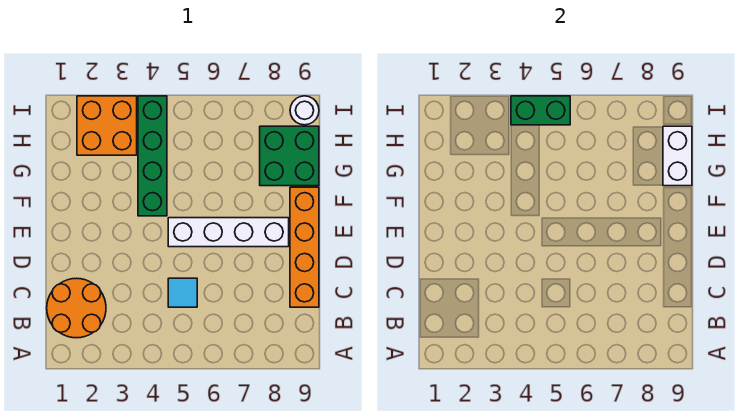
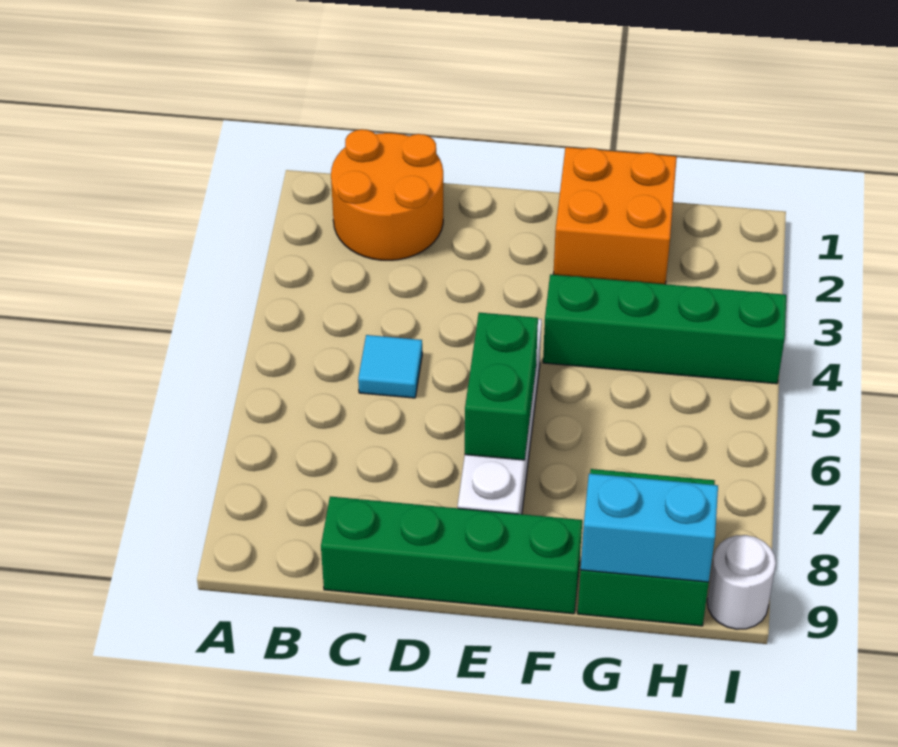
orange brick C9:F9 level 1 -> green brick C9:F9 level 1
white brick G9:H9 level 2 -> cyan brick G9:H9 level 2
orange brick H2:I3 level 1 -> orange brick F1:G2 level 1
green brick I4:I5 level 2 -> green brick E6:E7 level 2

